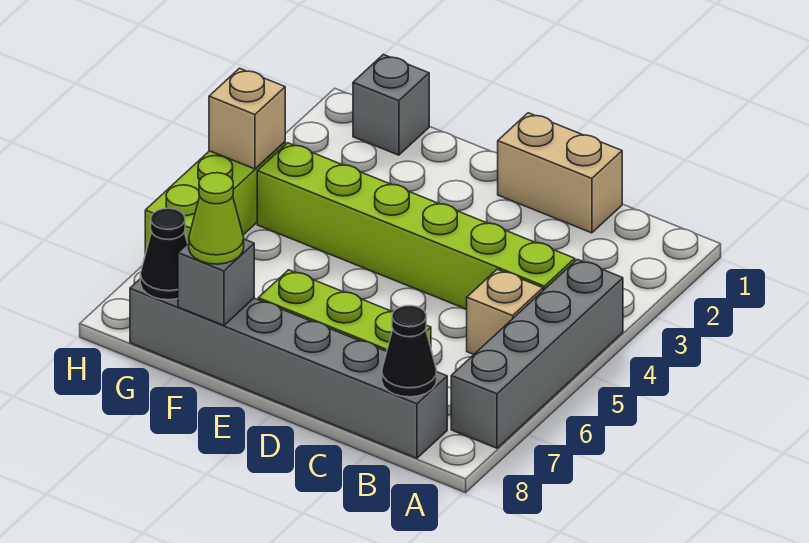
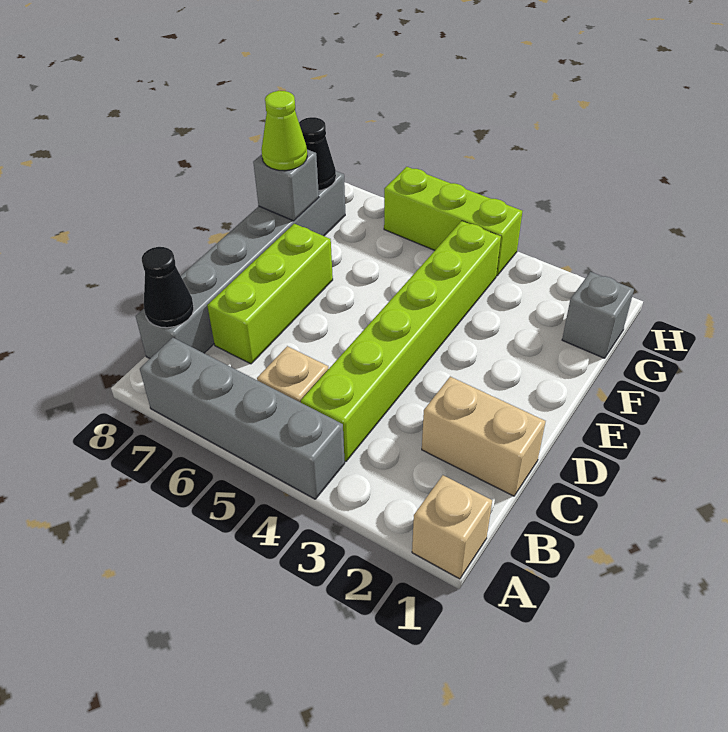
tan brick C1:D1 level 1 -> tan brick C1:C2 level 1
tan brick H4 level 2 -> tan brick A1 level 1

